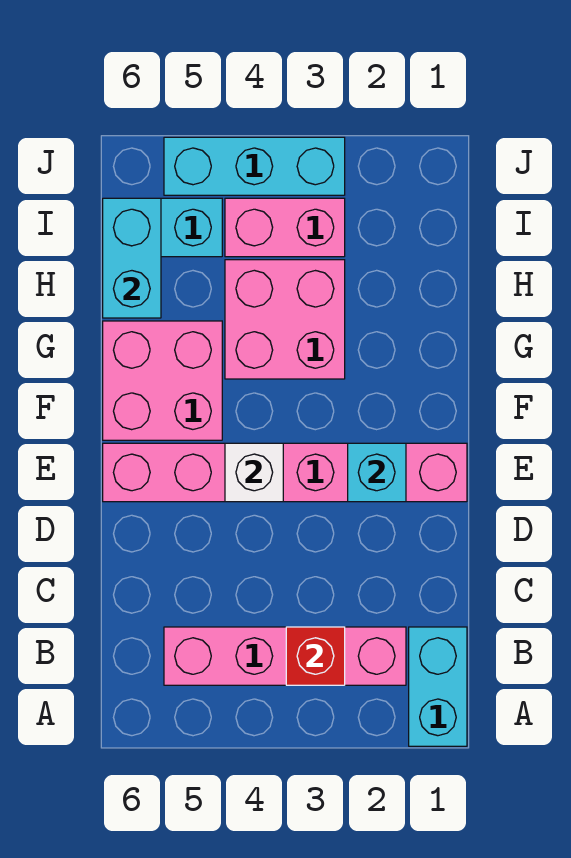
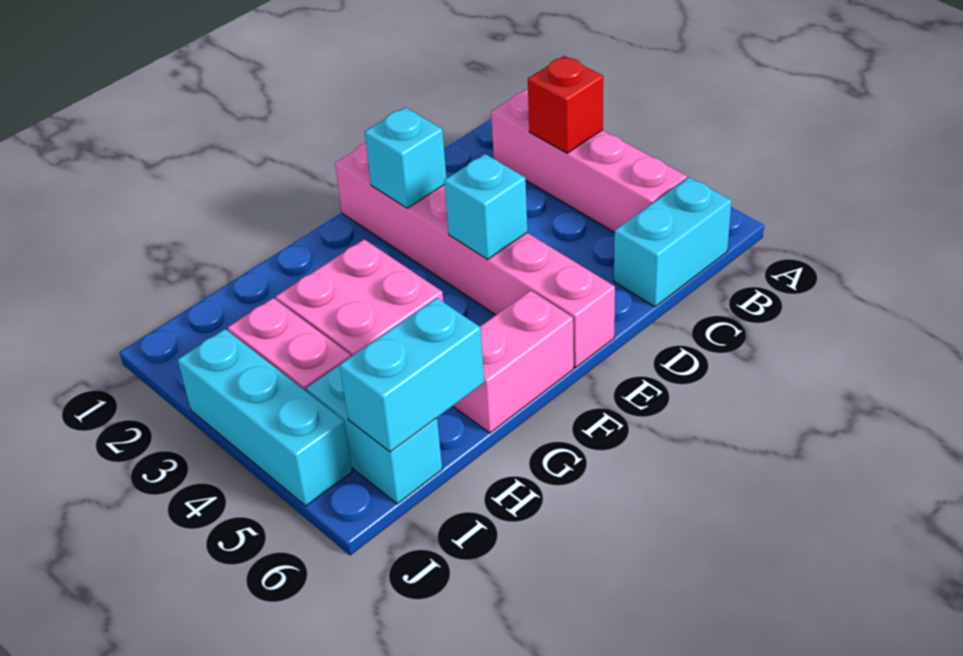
cyan brick A1:B1 level 1 -> cyan brick B6:C6 level 1
white brick E4 level 2 -> cyan brick E4 level 2
pink brick F5:G6 level 1 -> pink brick F6:G6 level 1

